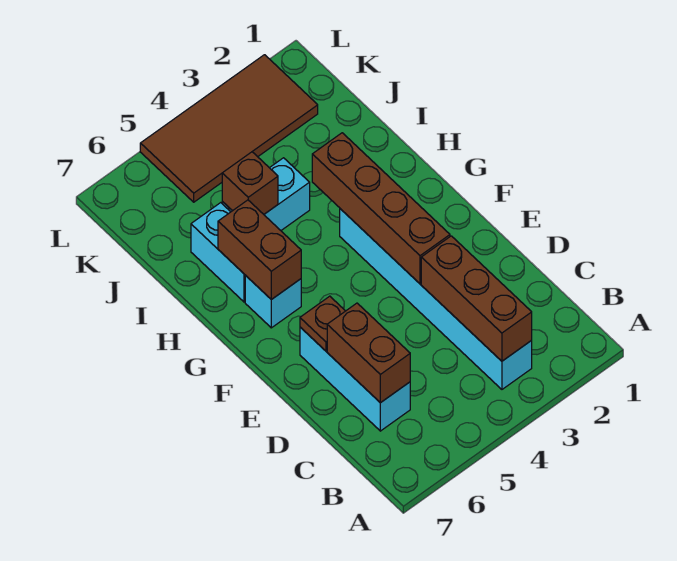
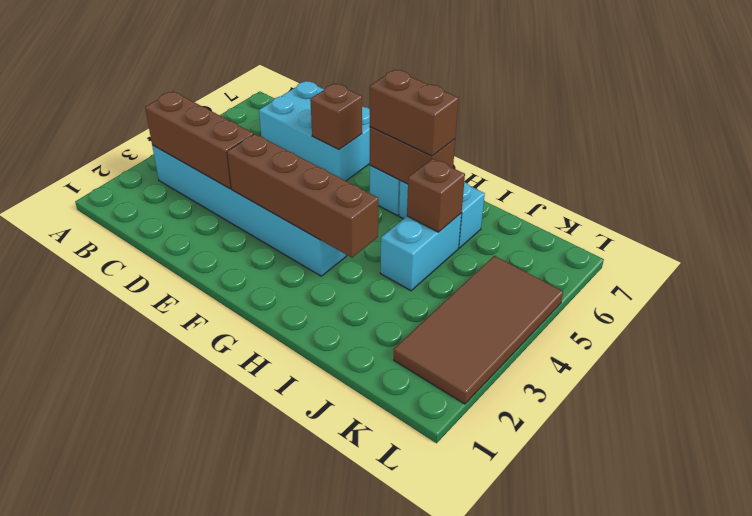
cyan brick C6:E6 level 1 -> cyan brick C6:E7 level 1
brown brick C6:D6 level 2 -> brown brick G6:H6 level 3
brown plate E6 level 2 -> brown brick E6 level 2

